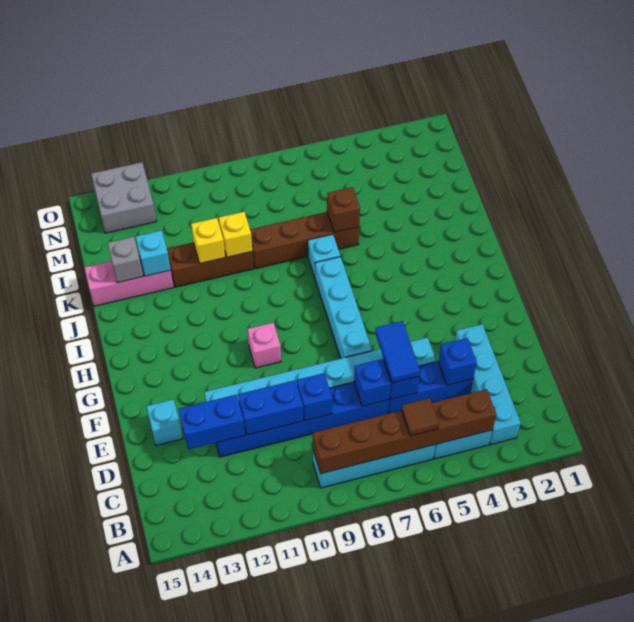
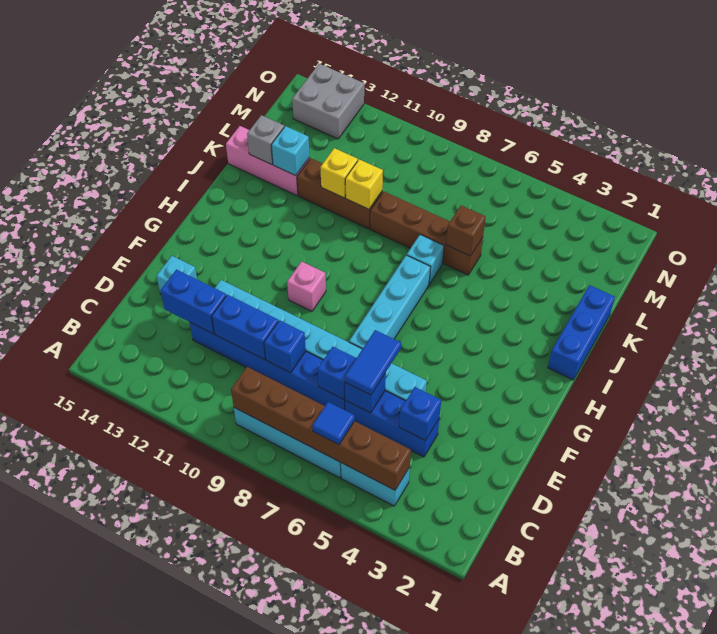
cyan brick B3:E3 level 1 -> none
brown tile B6 level 3 -> blue tile B6 level 3
none -> blue brick I1:K1 level 1

